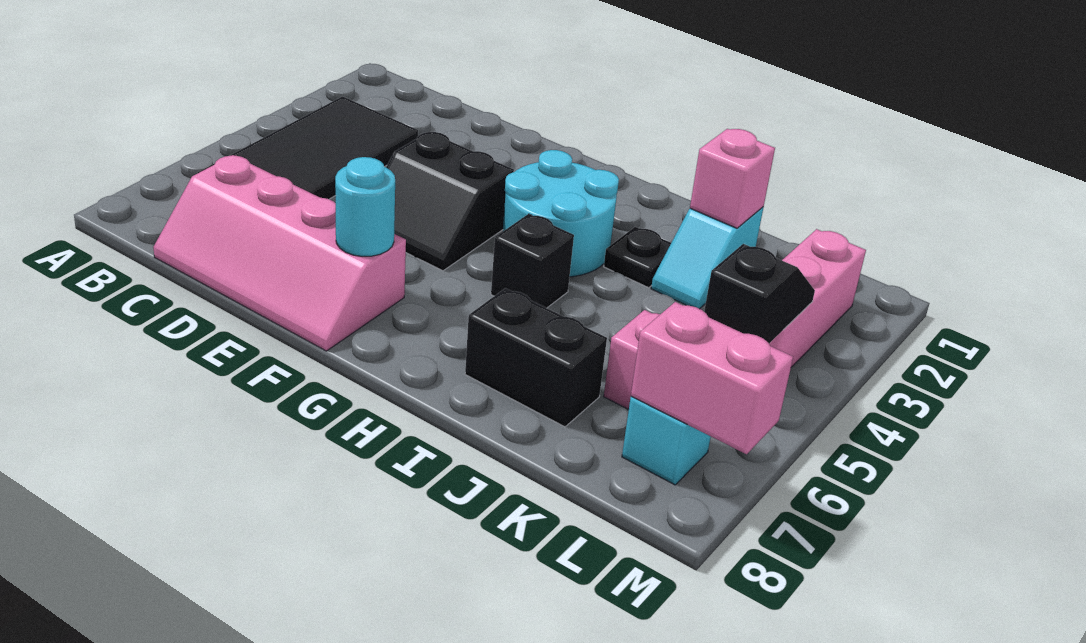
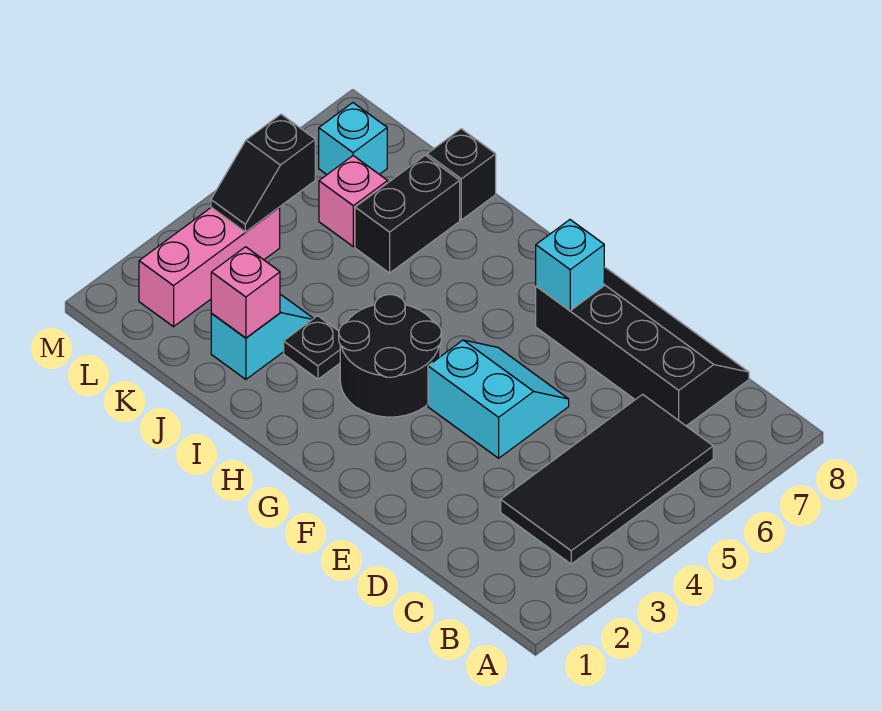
pink slope C7:F8 level 1 top 7 -> black slope C7:F8 level 1 top 7
black slope E4:F5 level 1 top 4 -> cyan slope E4:F5 level 1 top 4
cyan round brick F7 level 2 -> cyan brick F7 level 2
cyan round brick G3:H4 level 1 -> black round brick G3:H4 level 1
black brick H5 level 1 -> black brick J8 level 1
black brick I7:J7 level 1 -> black brick J6:J7 level 1
pink brick L7:M7 level 2 -> none

